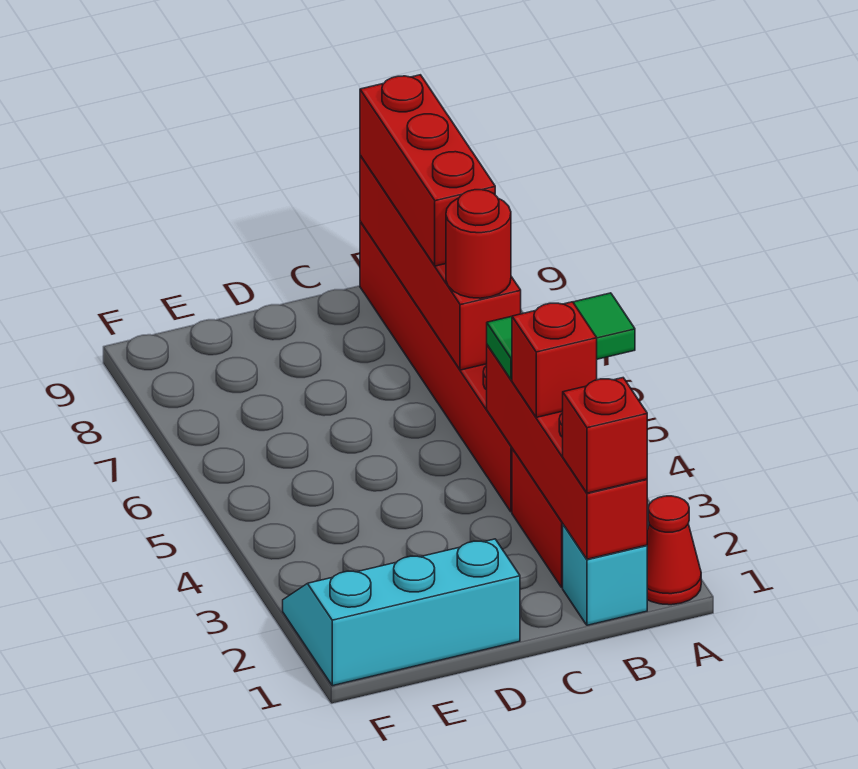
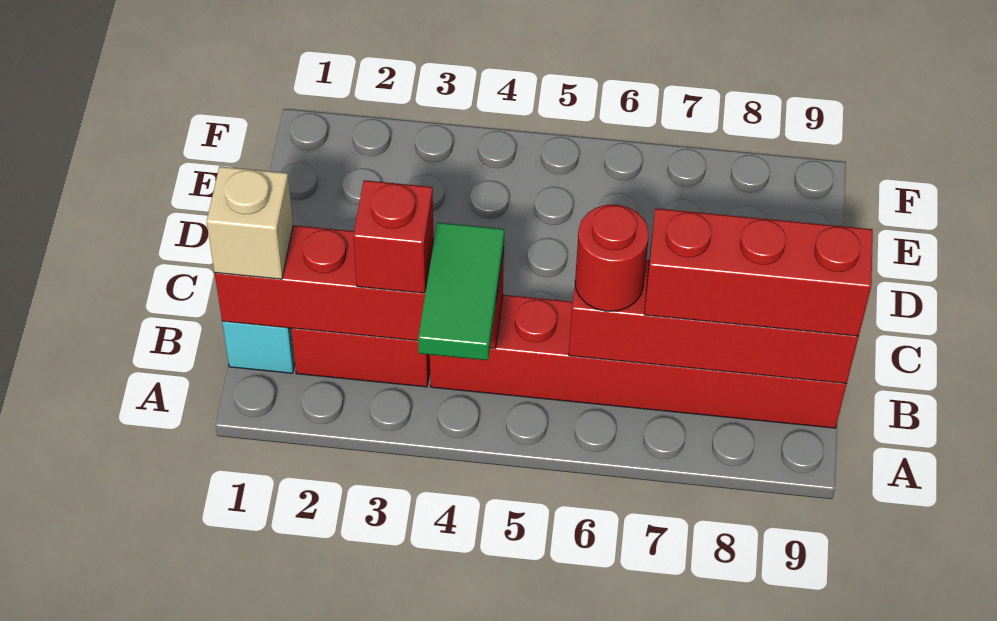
red cone A1 level 1 -> none
red brick B1 level 3 -> tan brick B1 level 3
cyan slope D1:F2 level 1 top 1 -> none

